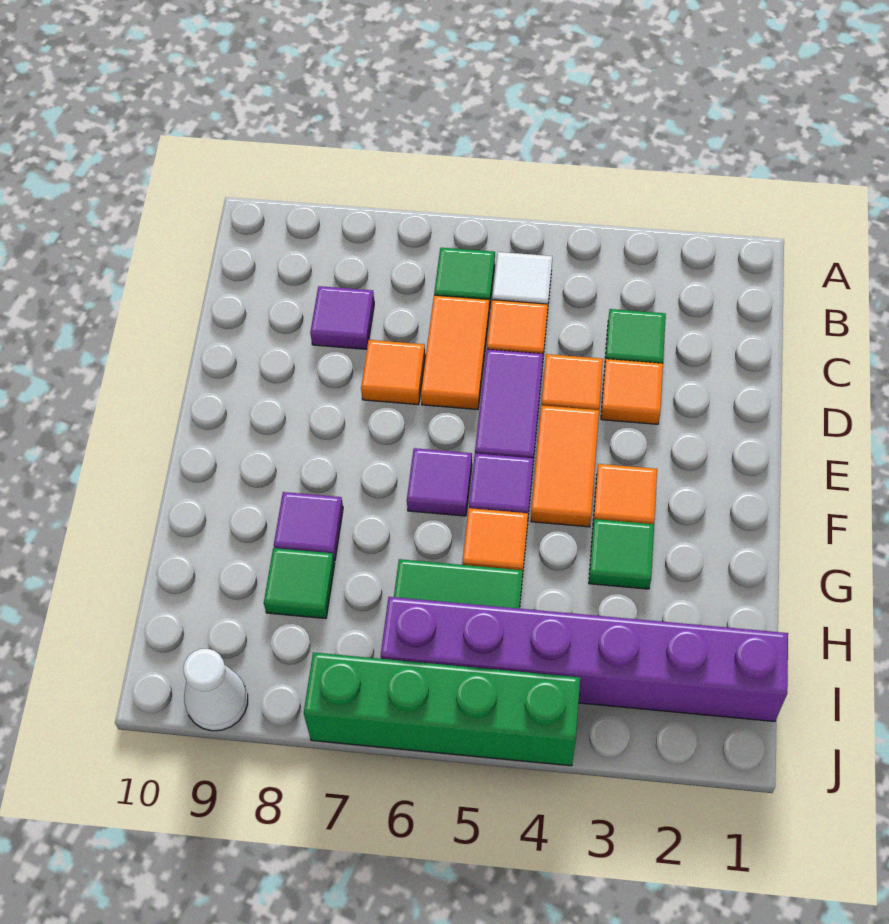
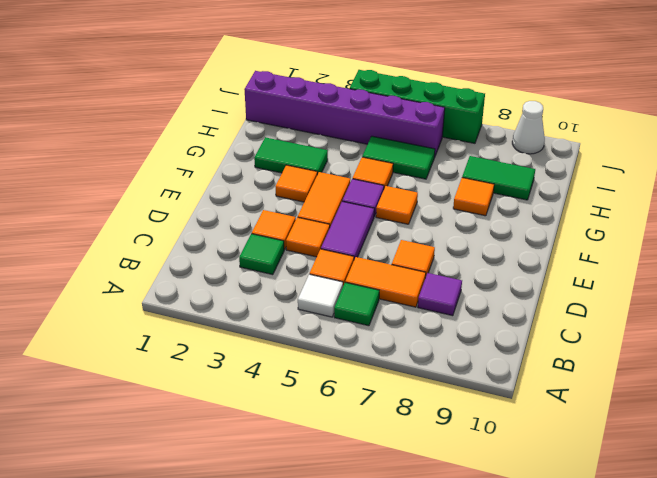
orange tile C6:D6 level 1 -> orange tile C6:C7 level 1
purple tile F6 level 1 -> orange tile F6 level 1
green tile G3 level 1 -> green tile G2:G3 level 1
purple tile G8 level 1 -> orange tile G8 level 1
green tile H8 level 1 -> green tile H8:H9 level 1

